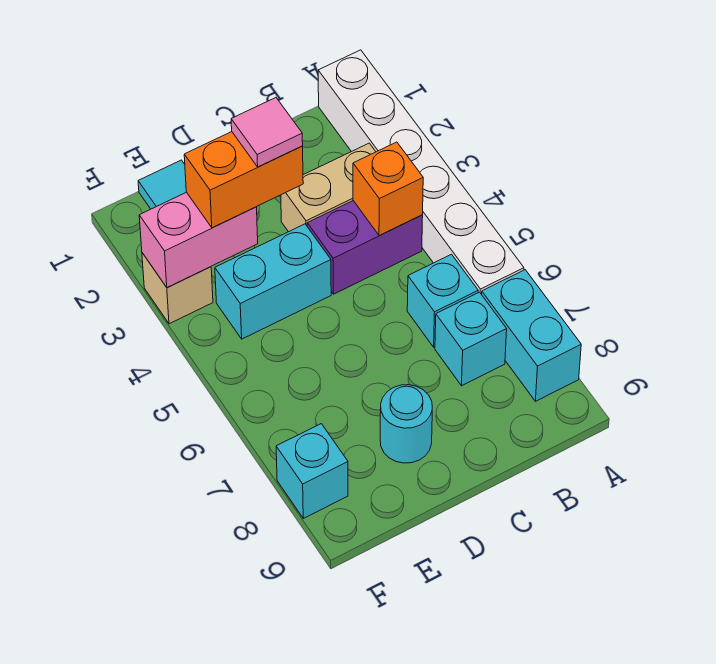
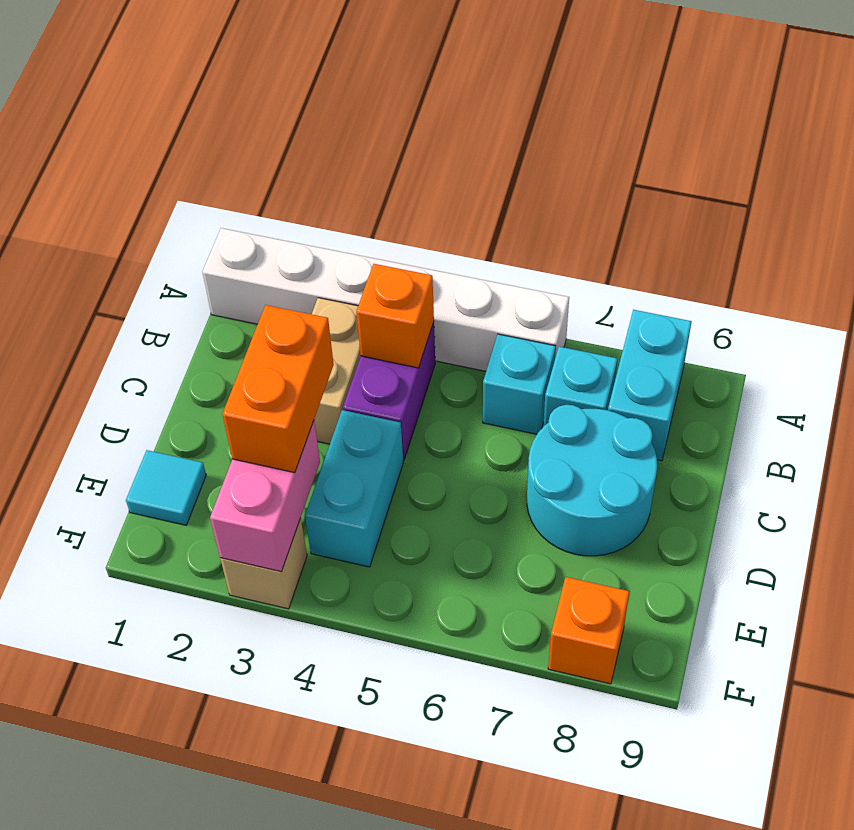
cyan brick A7:A8 level 1 -> cyan brick A8:B8 level 1
pink tile D3 level 4 -> none
cyan round brick D8 level 1 -> cyan round brick C7:D8 level 1
cyan brick F8 level 1 -> orange brick F8 level 1

